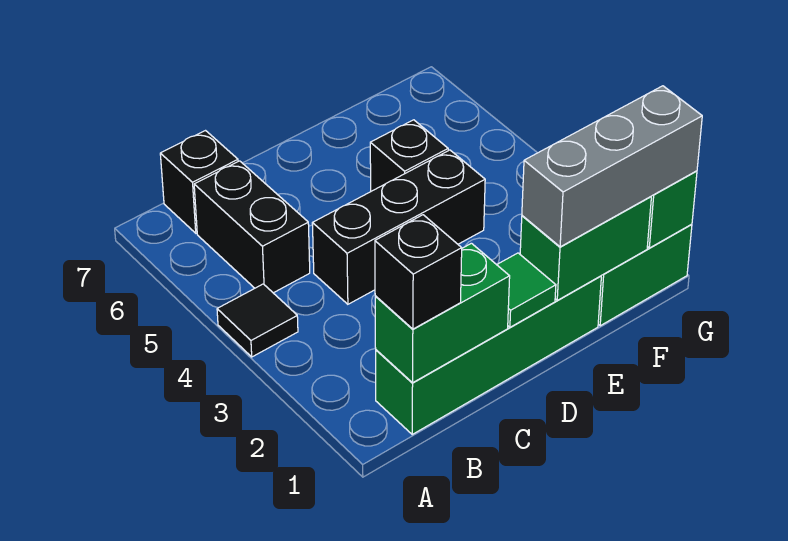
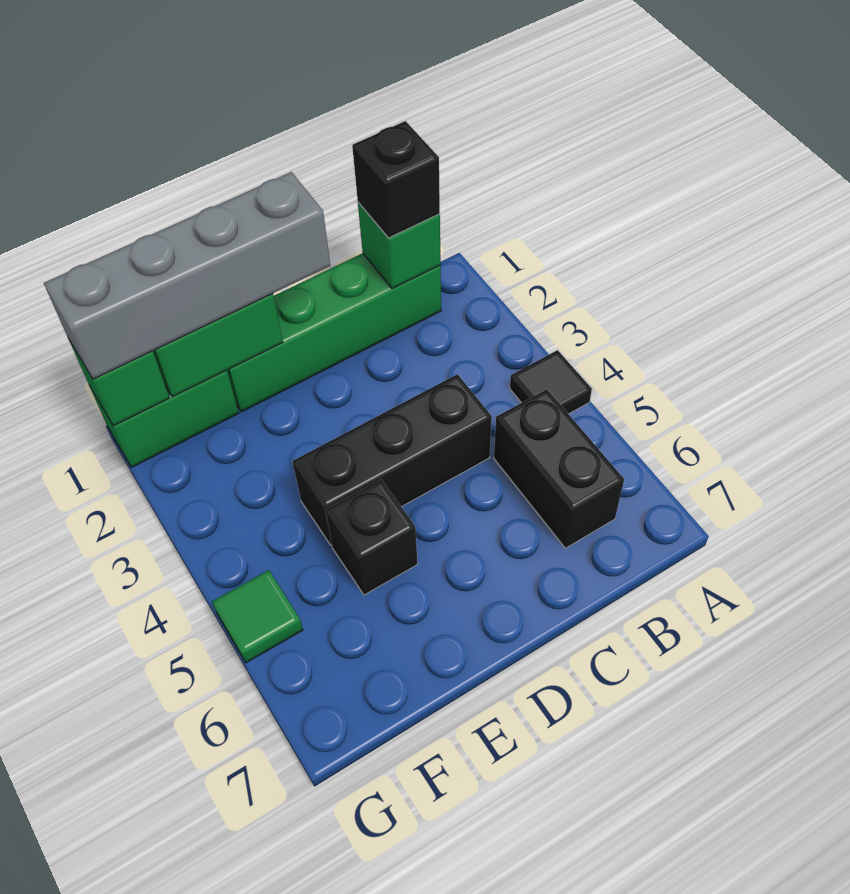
green brick B1:C1 level 2 -> green brick B1 level 2
black brick B7 level 1 -> none
green tile D1 level 2 -> green tile G5 level 1
grey brick E1:G1 level 3 -> grey brick D1:G1 level 3

